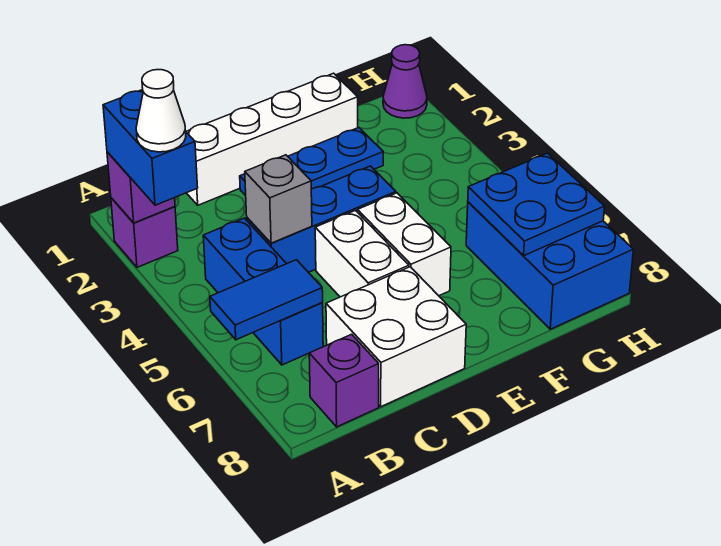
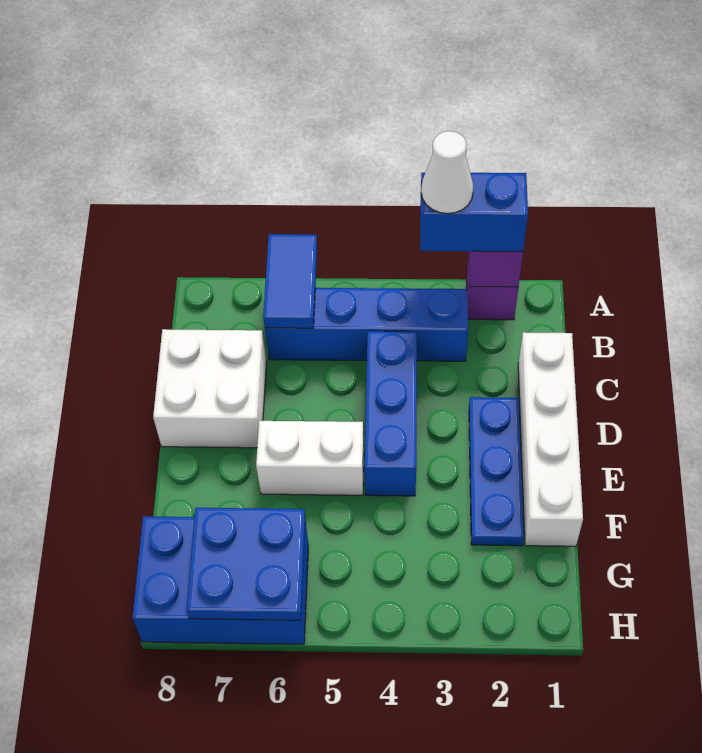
blue brick B4:B6 level 1 -> blue brick B3:B6 level 1
purple brick B8 level 1 -> none
grey brick C4 level 2 -> none
white brick D5:D6 level 1 -> none
purple cone H1 level 1 -> none

